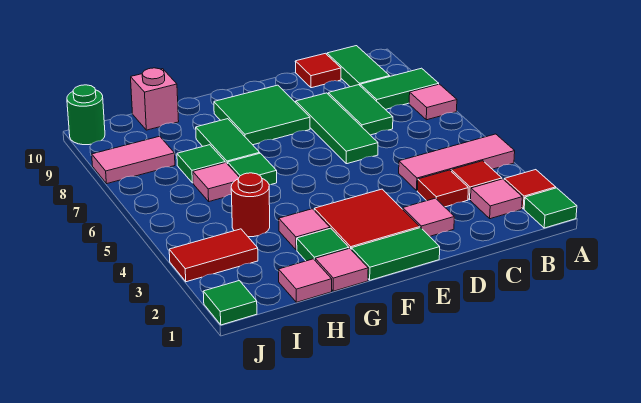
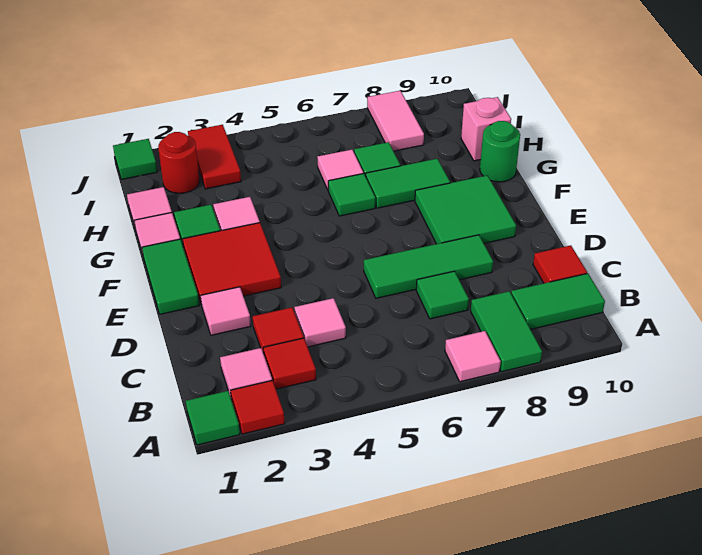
pink tile A4:C4 level 1 -> pink tile C4 level 1
green tile C7:C8 level 1 -> green tile C7 level 1
red round brick H4 level 1 -> red round brick I2 level 1
green round brick J10 level 1 -> green round brick G10 level 1

